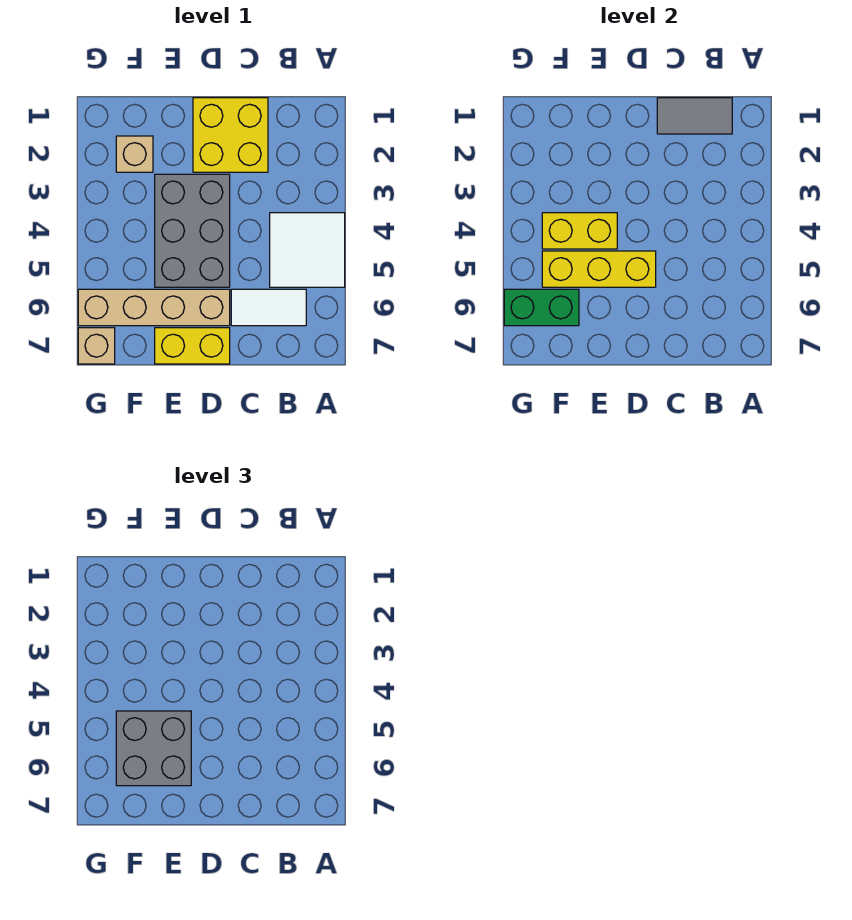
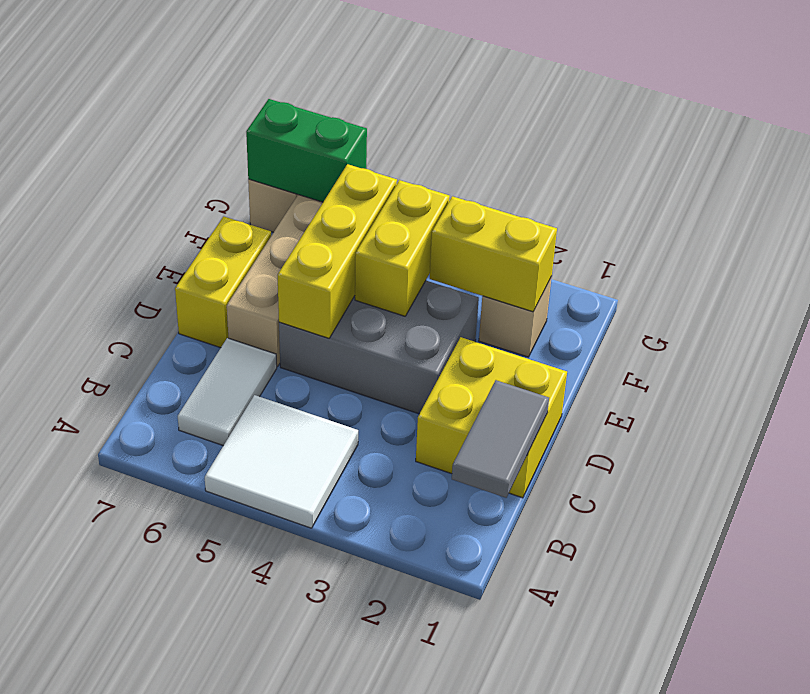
grey brick E5:F6 level 3 -> none
none -> yellow brick F2:F3 level 2
green brick F6:G6 level 2 -> green brick G6:G7 level 2

